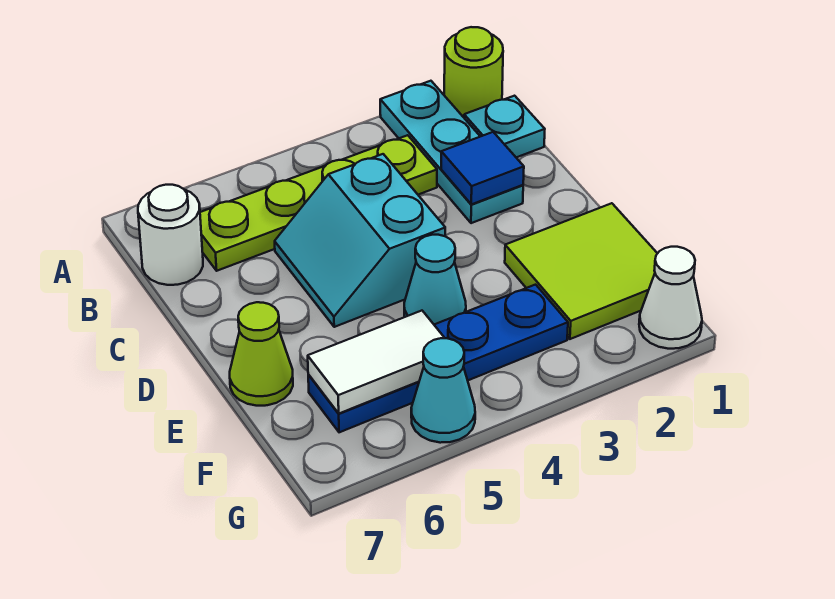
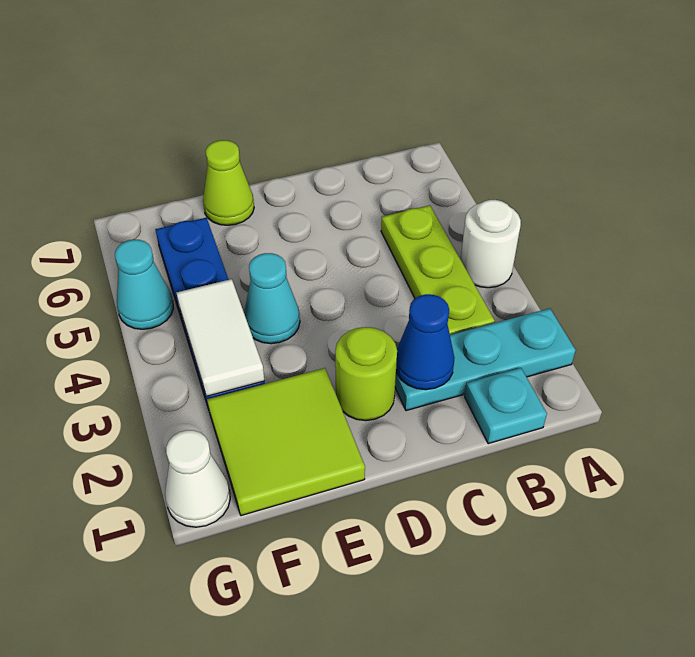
lime round brick A1 level 1 -> lime round brick D2 level 1
lime plate B3:B6 level 1 -> lime plate B3:B5 level 1
white round brick B7 level 1 -> white round brick A4 level 1
blue tile C2 level 2 -> blue cone C2 level 2
cyan slope C4:D5 level 1 top 4 -> none
white tile F5:F6 level 2 -> white tile F3:F4 level 2

